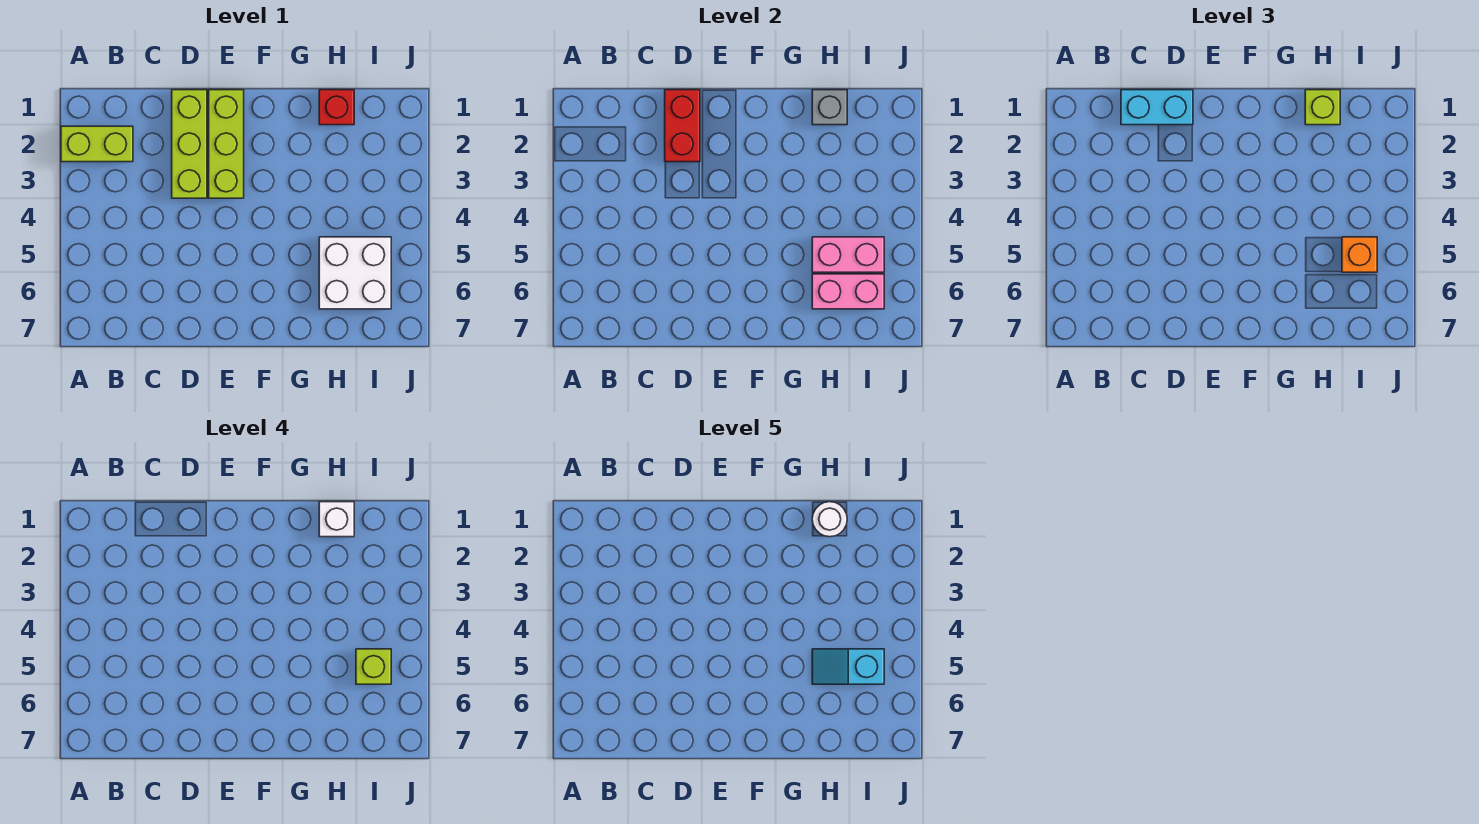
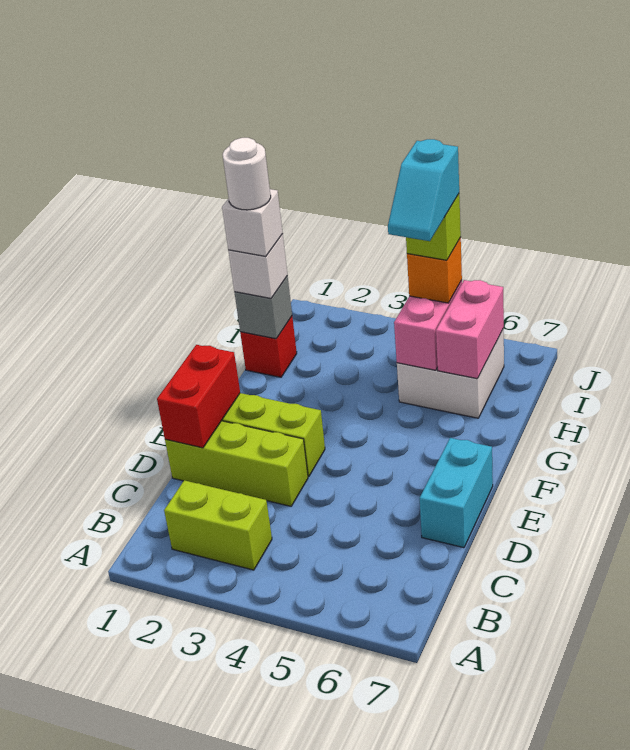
lime brick A2:B2 level 1 -> lime brick B2:B3 level 1
cyan brick C1:D1 level 3 -> cyan brick D7:E7 level 1
red brick D1:D2 level 2 -> red brick D1:E1 level 2
lime brick H1 level 3 -> white brick H1 level 3

